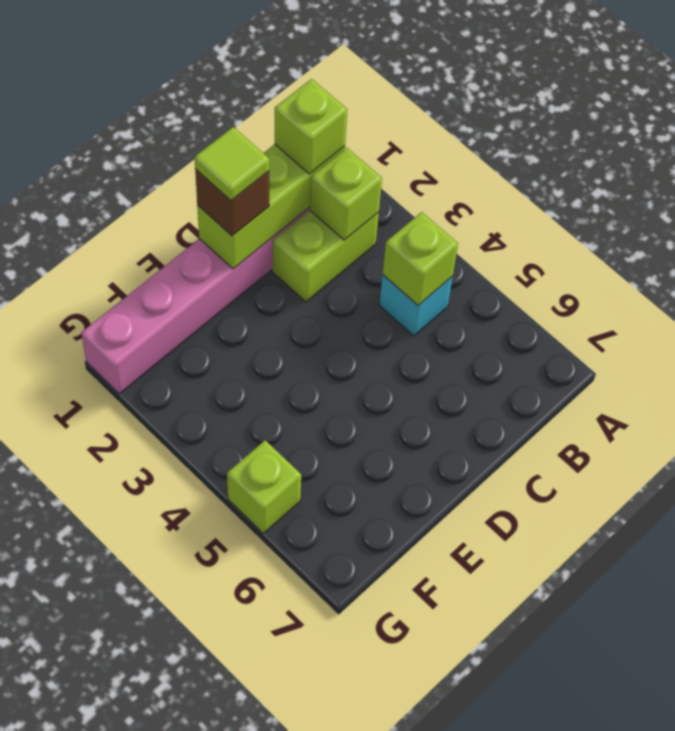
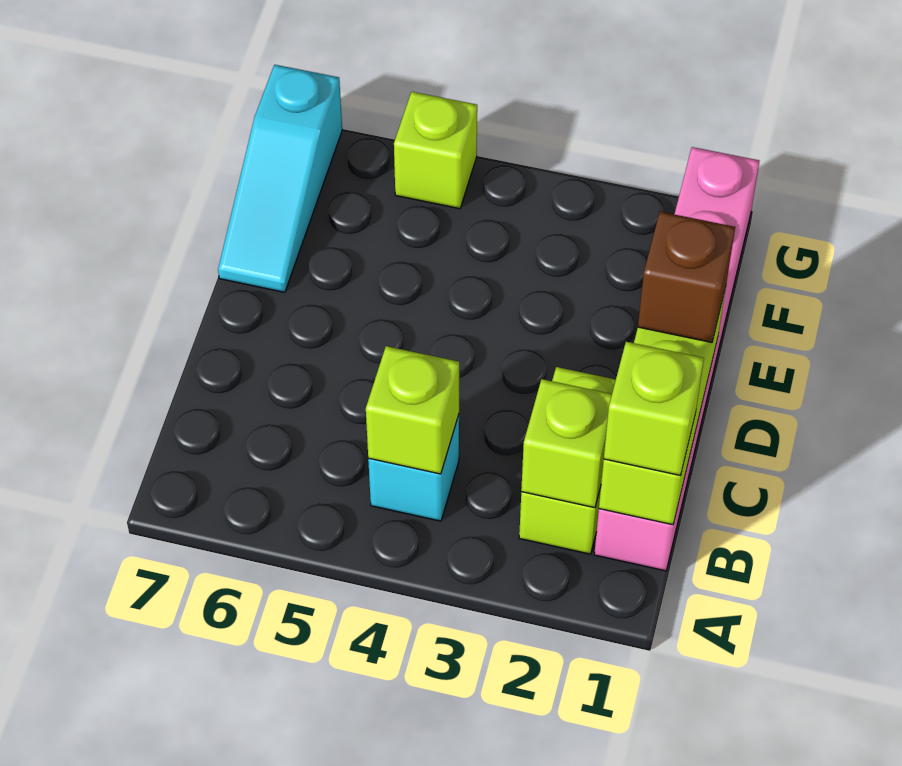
lime tile D1 level 4 -> none
none -> cyan slope E7:G7 level 1 top G

